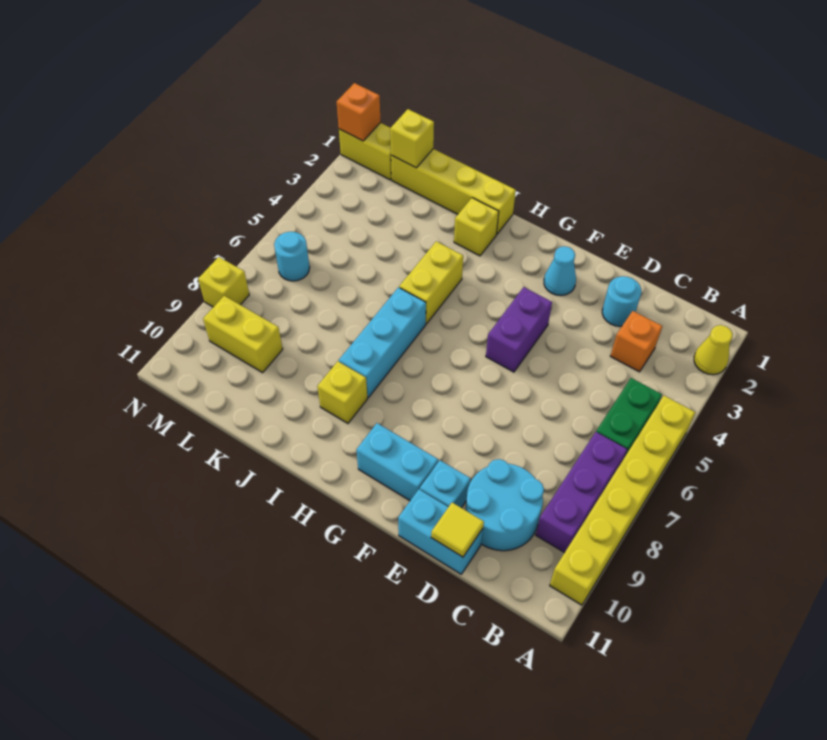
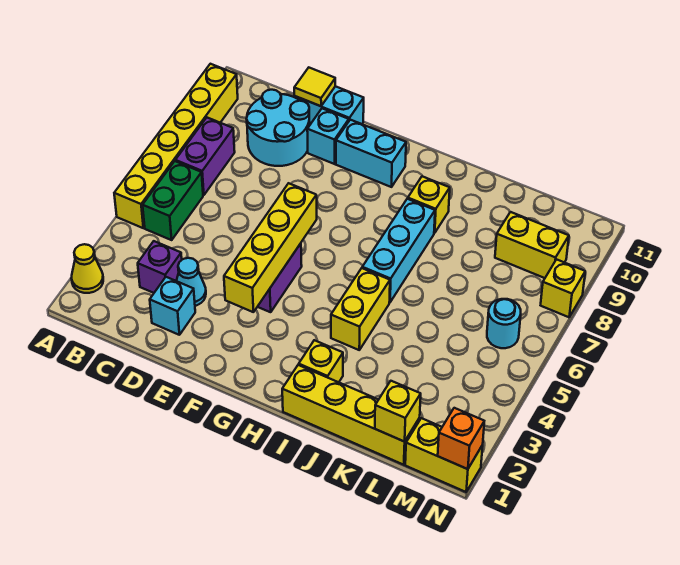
purple brick B7:B9 level 1 -> purple brick B7:B8 level 1
orange brick C3 level 1 -> purple brick C3 level 1
cyan round brick D2 level 1 -> cyan brick D2 level 1
cyan cone F2 level 1 -> cyan cone D3 level 1
none -> yellow brick F3:F6 level 2

